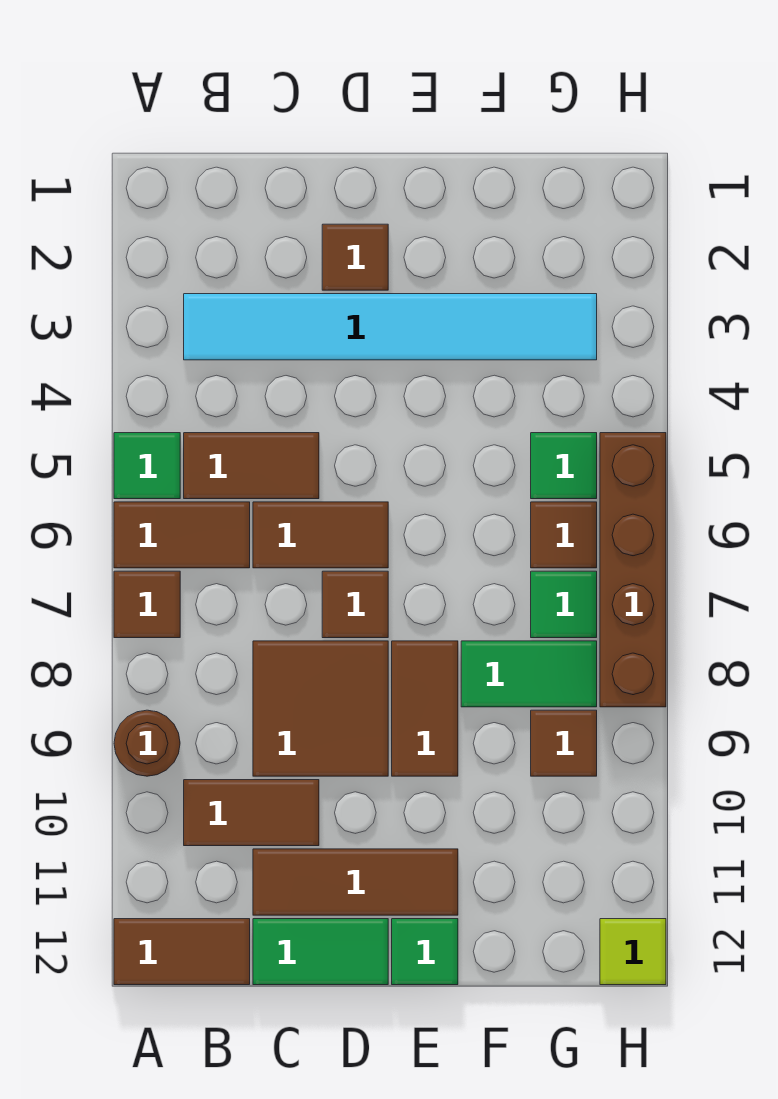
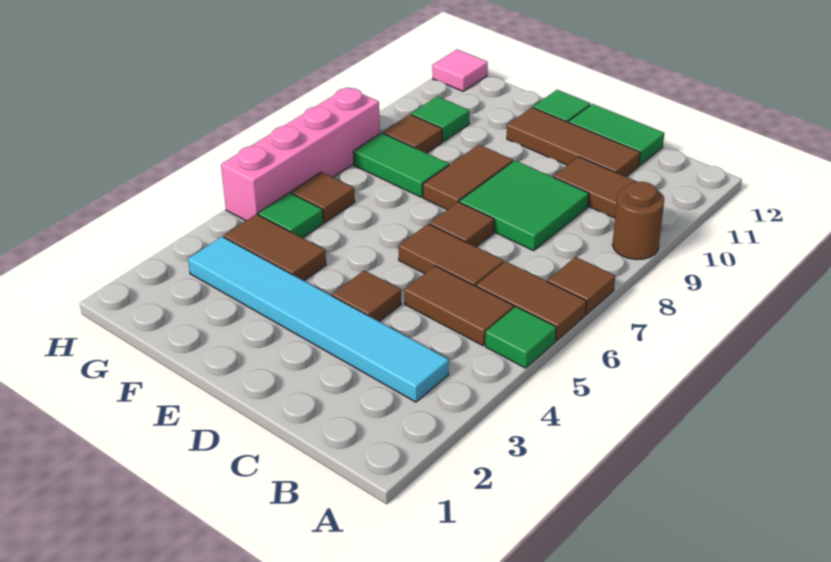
brown tile A12:B12 level 1 -> brown tile F4:G4 level 1
brown tile C8:D9 level 1 -> green tile C8:D9 level 1
brown tile D2 level 1 -> brown tile D4 level 1
green tile G7 level 1 -> green tile G10 level 1
brown brick H5:H8 level 1 -> pink brick H5:H8 level 1
lime tile H12 level 1 -> pink tile H12 level 1

